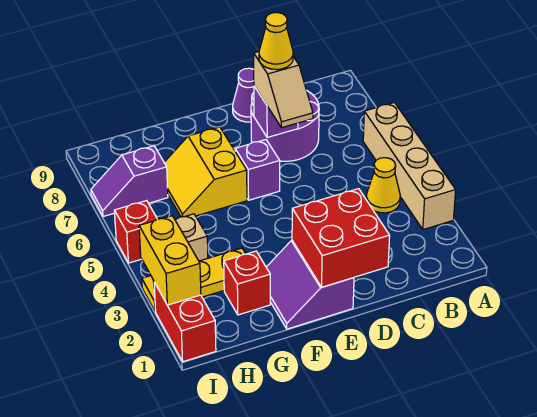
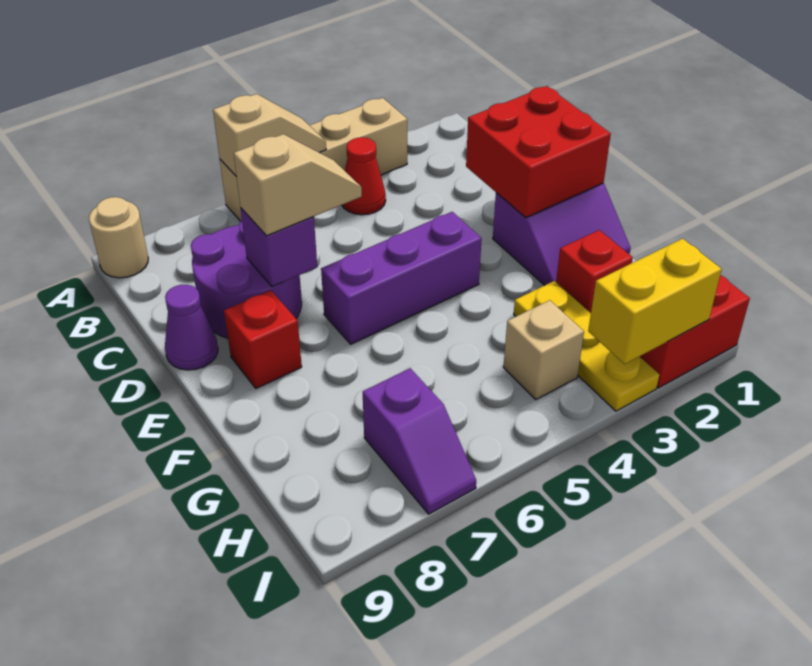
none -> tan slope A5:A6 level 2 top 6
none -> tan round brick A9 level 1
yellow cone B4 level 1 -> red cone B4 level 1
yellow cone D7 level 4 -> none
purple brick E6 level 1 -> purple brick E4:E6 level 1
yellow slope F6:G7 level 1 top F -> none
red brick I5 level 1 -> red brick E8 level 1

